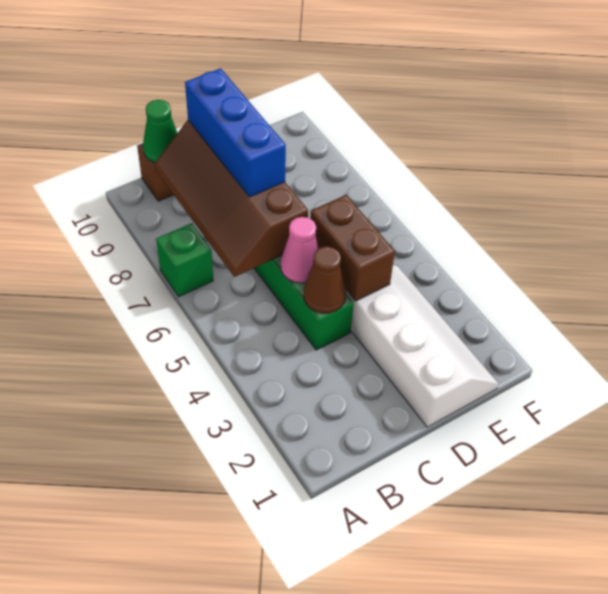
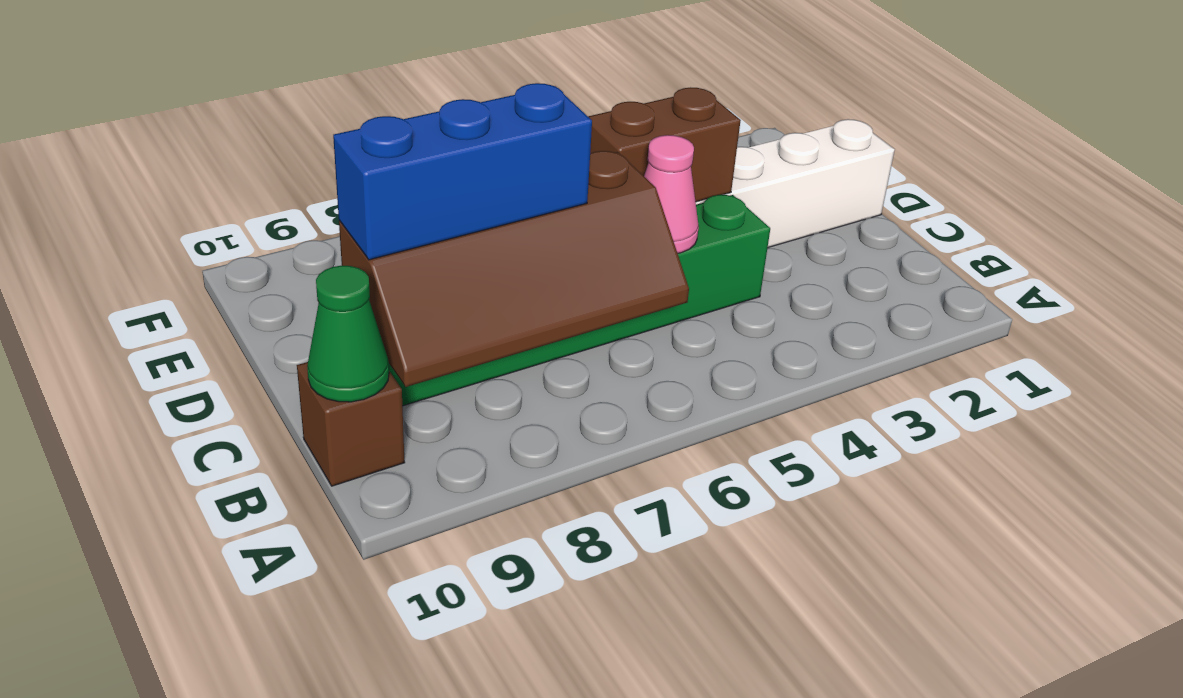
green brick A7 level 1 -> none
brown cone C4 level 2 -> none

